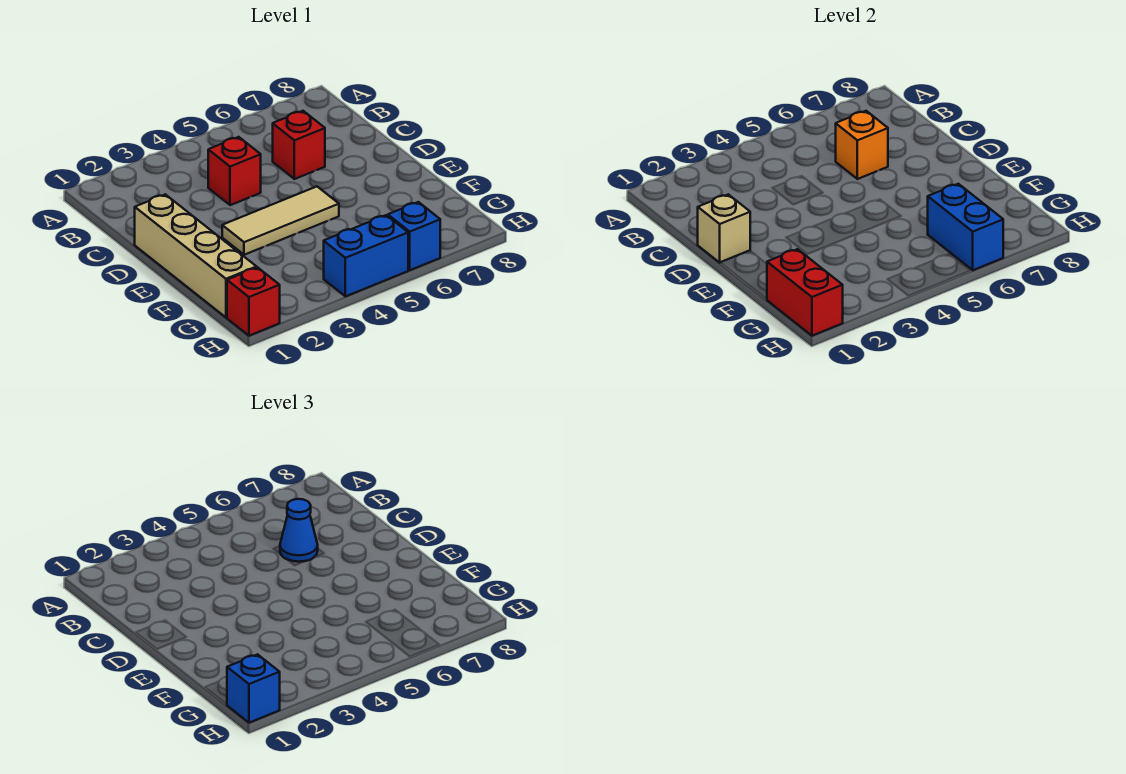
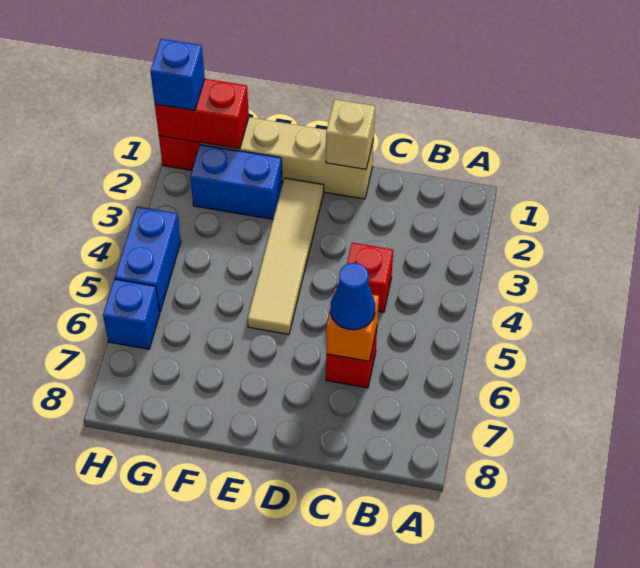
tan tile E3:E5 level 1 -> tan tile E2:E5 level 1
blue brick G6:H6 level 2 -> blue brick F2:G2 level 1

